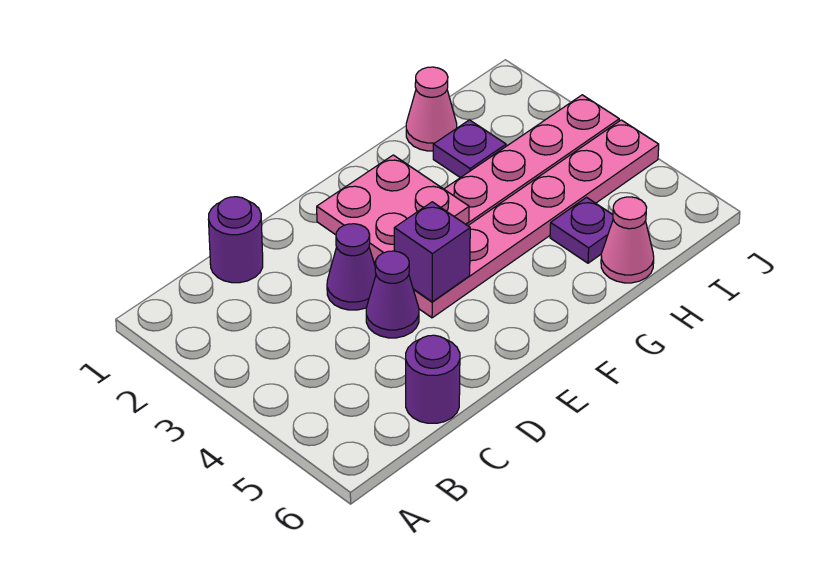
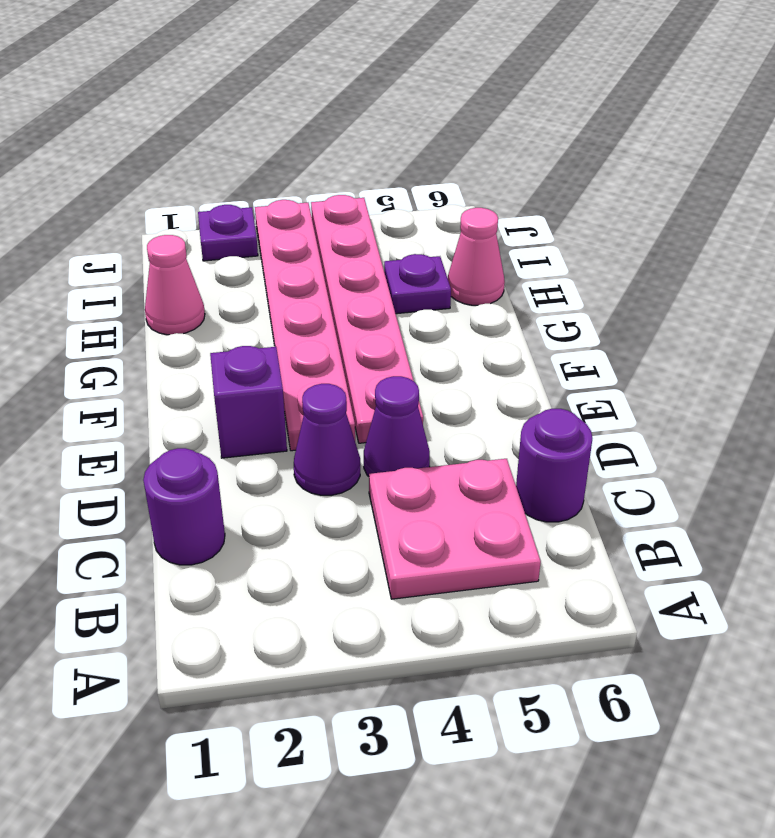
pink plate E2:F3 level 2 -> pink plate B4:C5 level 1
purple brick E4 level 2 -> purple brick E2 level 1
purple plate H2 level 1 -> purple plate J2 level 1

